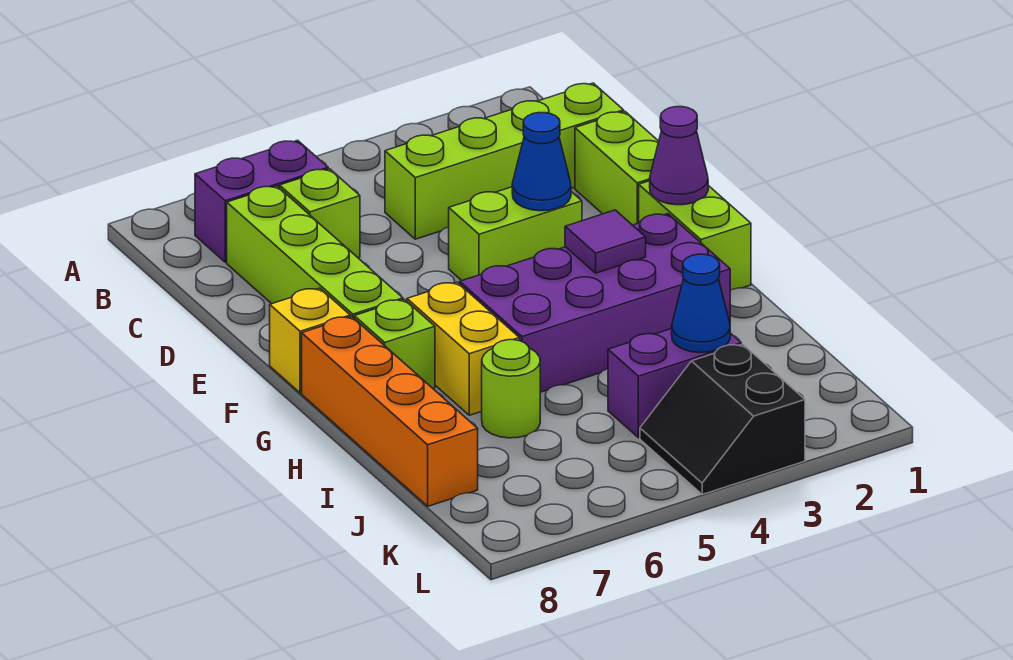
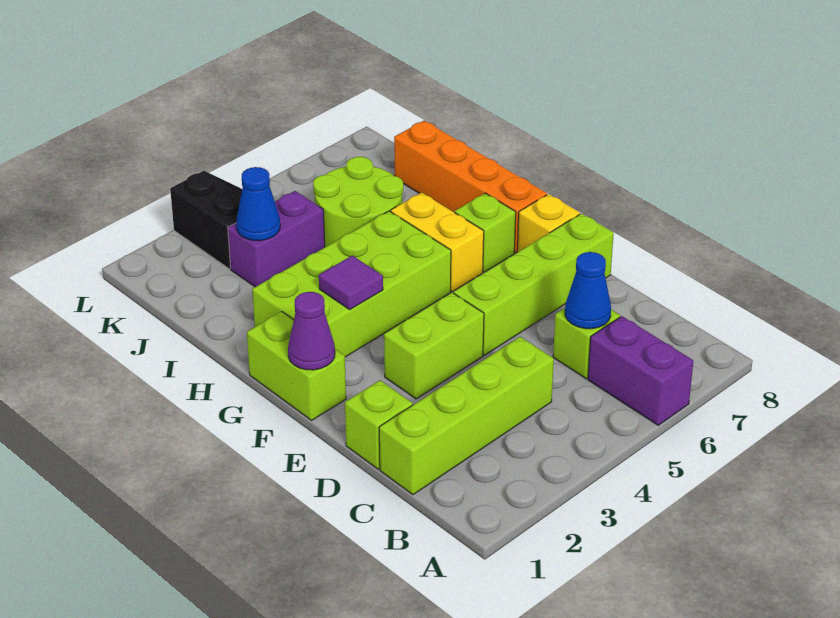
purple brick B6:B7 level 1 -> purple brick A6:B6 level 1
lime brick C7:F7 level 1 -> lime brick E5:E8 level 1
lime brick D1:E1 level 1 -> lime brick D1 level 1
blue cone E3 level 2 -> blue cone C6 level 2
purple brick G2:H5 level 1 -> lime brick G2:H5 level 1
lime round brick I6 level 1 -> lime round brick I5:J6 level 1

